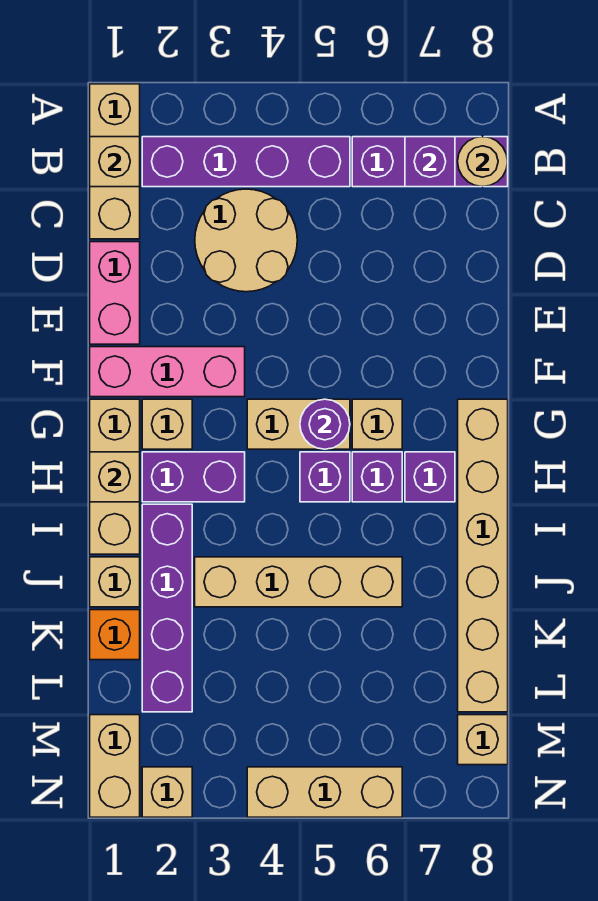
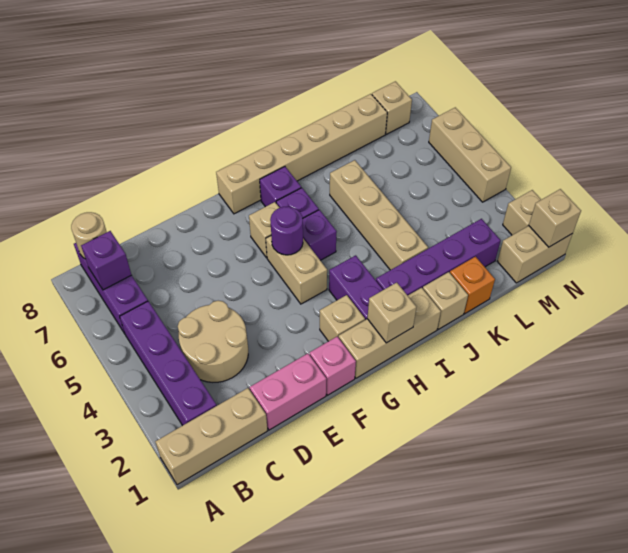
tan brick B1 level 2 -> tan brick N1 level 2
pink brick F1:F3 level 1 -> pink brick F1 level 1

